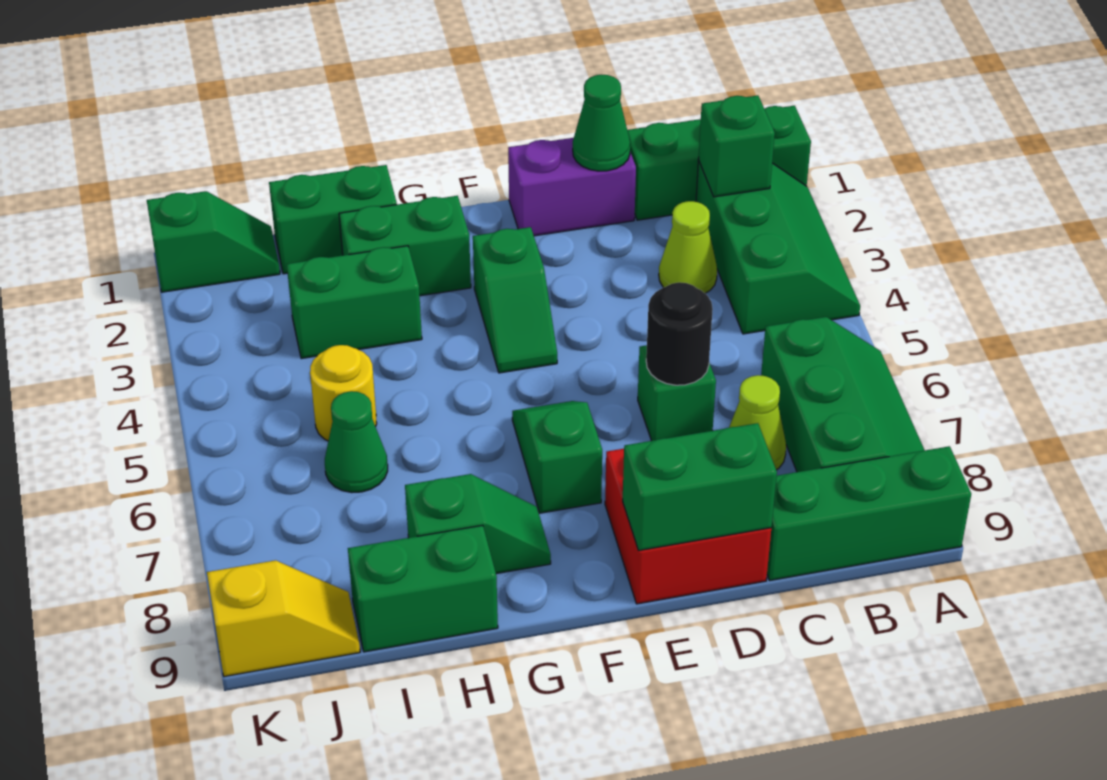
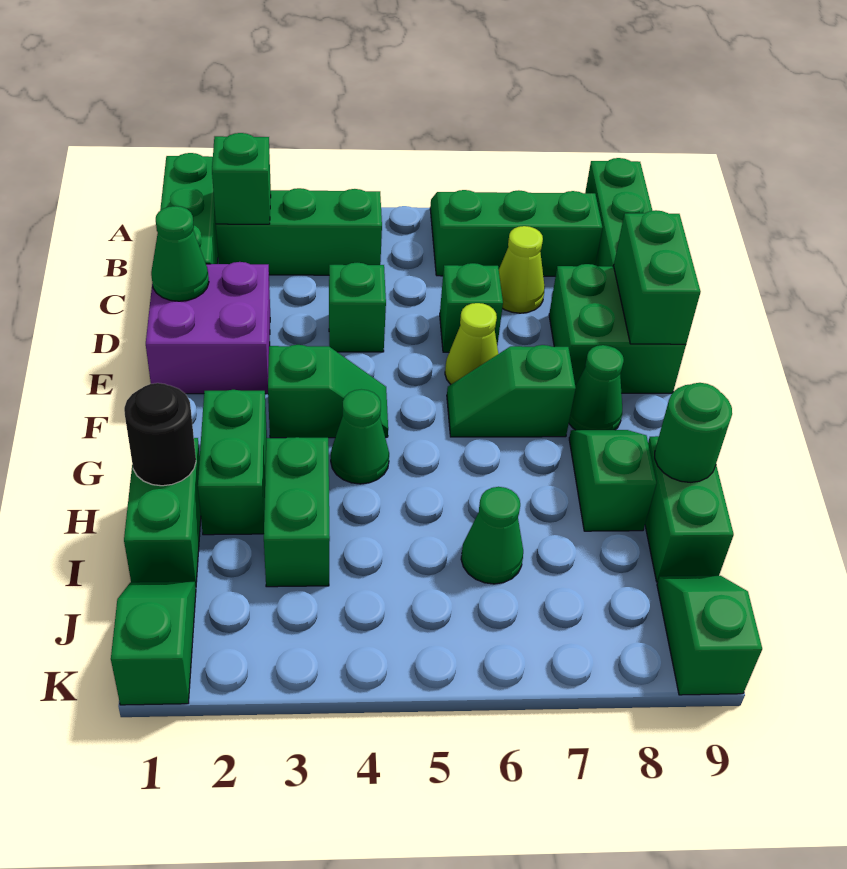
lime cone C3 level 1 -> lime cone E6 level 1
purple brick D1:E1 level 1 -> purple brick D1:E2 level 1
none -> green brick D4 level 1
black round brick D6 level 2 -> black round brick H1 level 2
red brick D8:E9 level 1 -> green brick D8:E9 level 1
none -> green cone F8 level 1
none -> green cone G4 level 1
none -> green round brick H9 level 2
yellow round brick I5 level 1 -> none
yellow slope J9:K9 level 1 top K -> green slope J9:K9 level 1 top K

